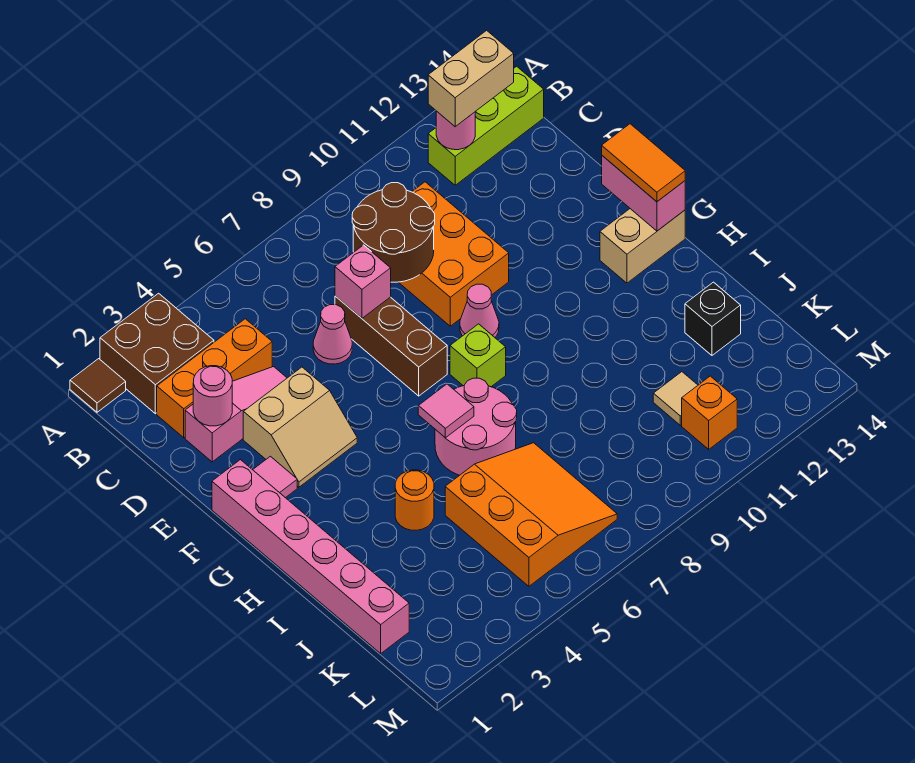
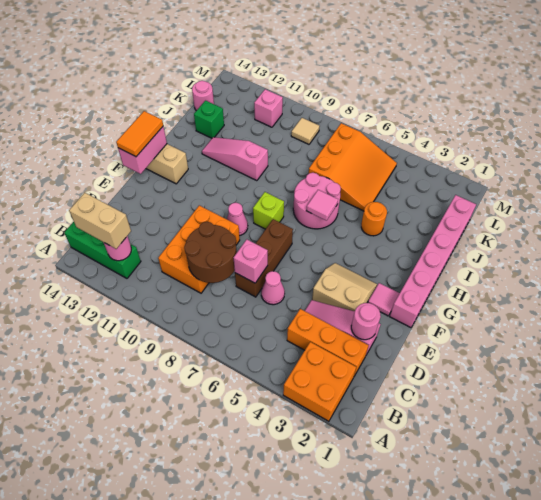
brown tile A1 level 1 -> none
brown brick A2:B3 level 1 -> orange brick A2:B3 level 1
lime brick B12:B14 level 1 -> green brick B12:B14 level 1
none -> pink slope I10:I12 level 1 top 10
orange slope J5:L7 level 1 top 5 -> orange slope J5:L7 level 1 top 7
black brick J13 level 1 -> green brick J13 level 1
tan tile K11 level 1 -> tan tile L9 level 1
none -> pink round brick K14 level 1
orange brick L11 level 1 -> pink brick L11 level 1

